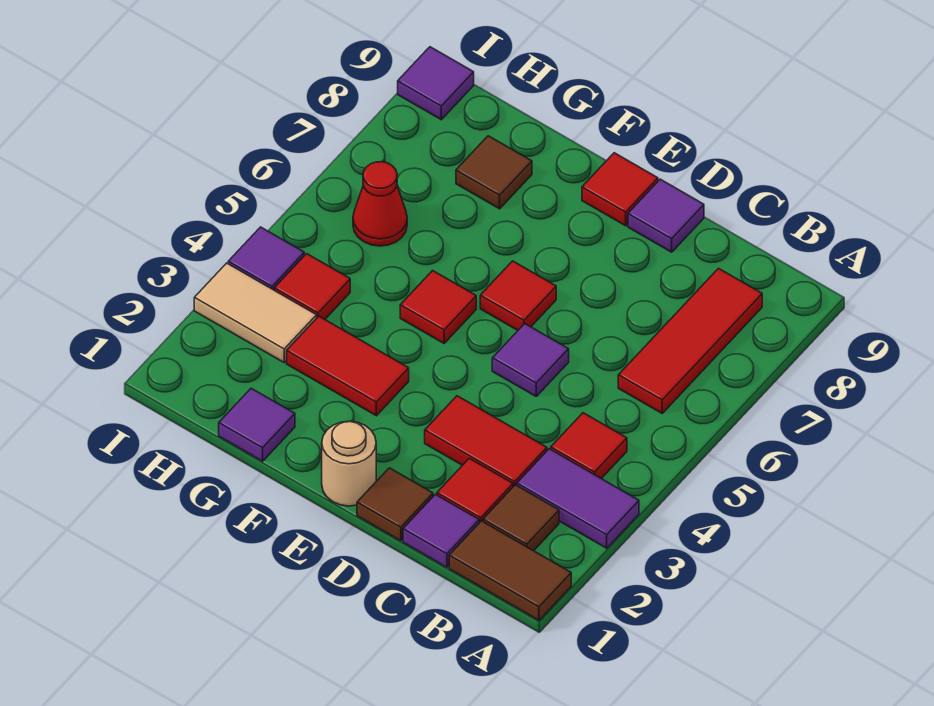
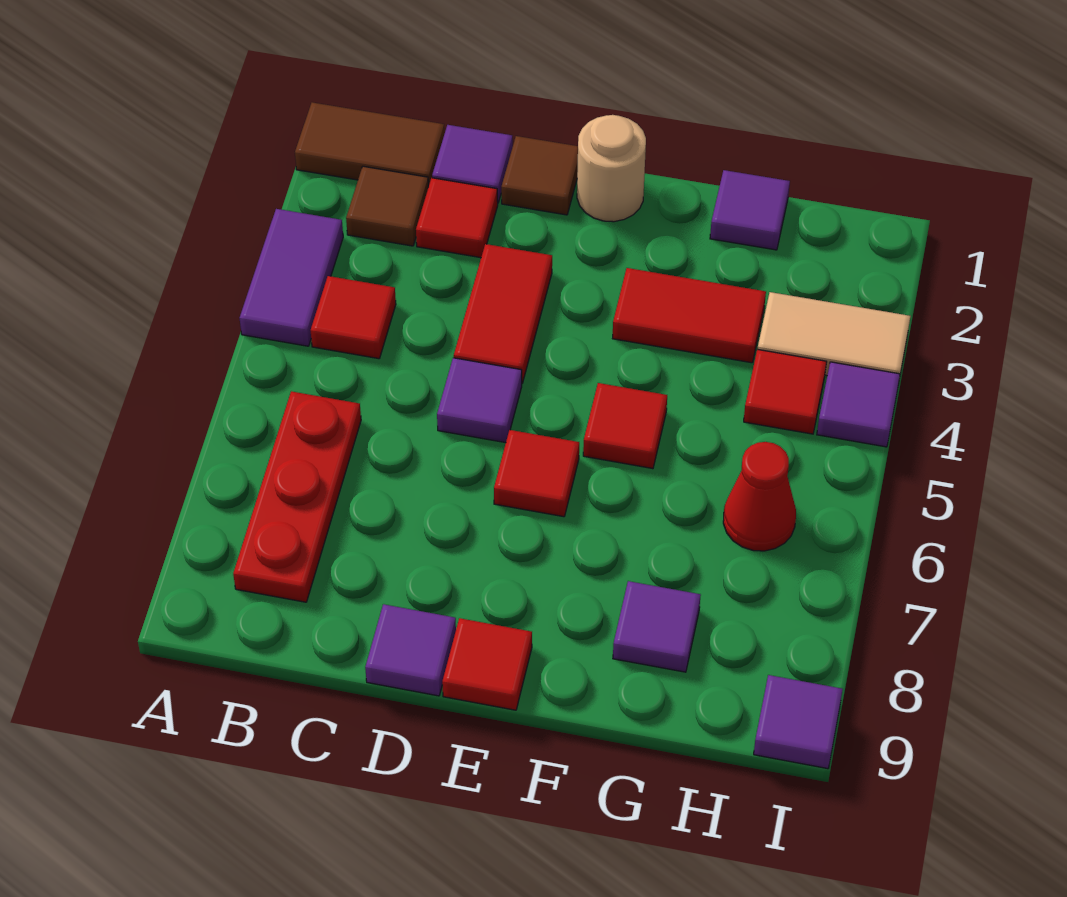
purple tile A3:B3 level 1 -> purple tile A3:A4 level 1
red tile B6:B8 level 1 -> red plate B6:B8 level 1
red tile C3:D3 level 1 -> red tile D3:D4 level 1
brown tile G8 level 1 -> purple tile G8 level 1

